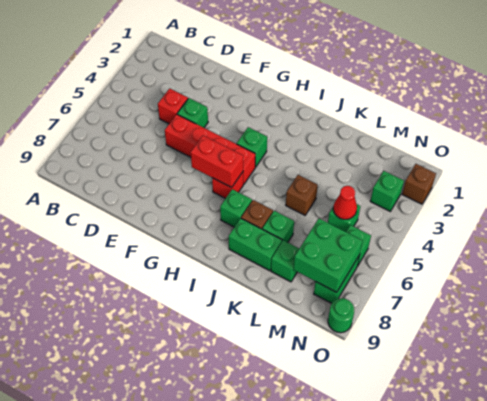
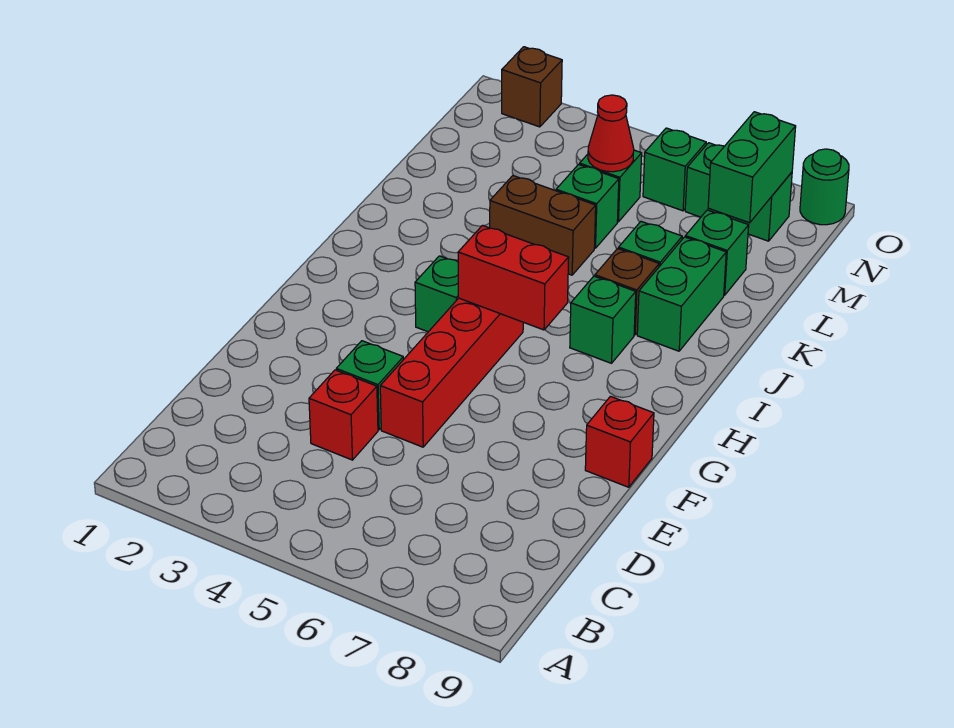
red brick G6:H6 level 2 -> red brick H5:H6 level 2
red brick H6 level 1 -> red brick F9 level 1
brown brick K5 level 1 -> brown brick K4:K5 level 1
green brick M7:N8 level 2 -> green brick M8:N8 level 2
green brick N3 level 1 -> green brick L5 level 1

